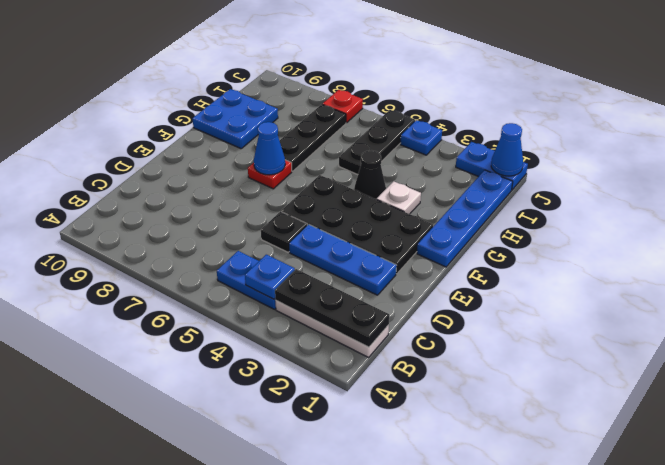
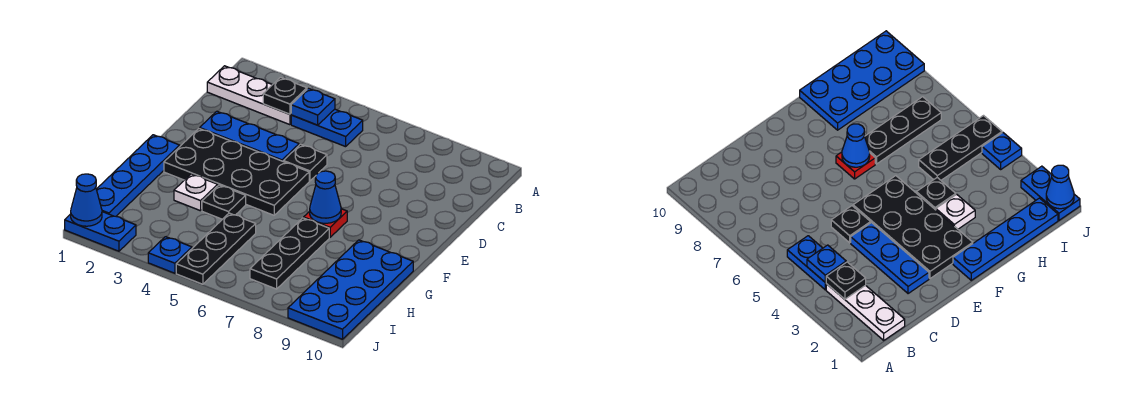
black plate B1:B3 level 2 -> black plate B3 level 2
black cone G4 level 1 -> black plate G4 level 1
blue plate G9:H10 level 1 -> blue plate G9:J10 level 1
red plate J7 level 1 -> none

